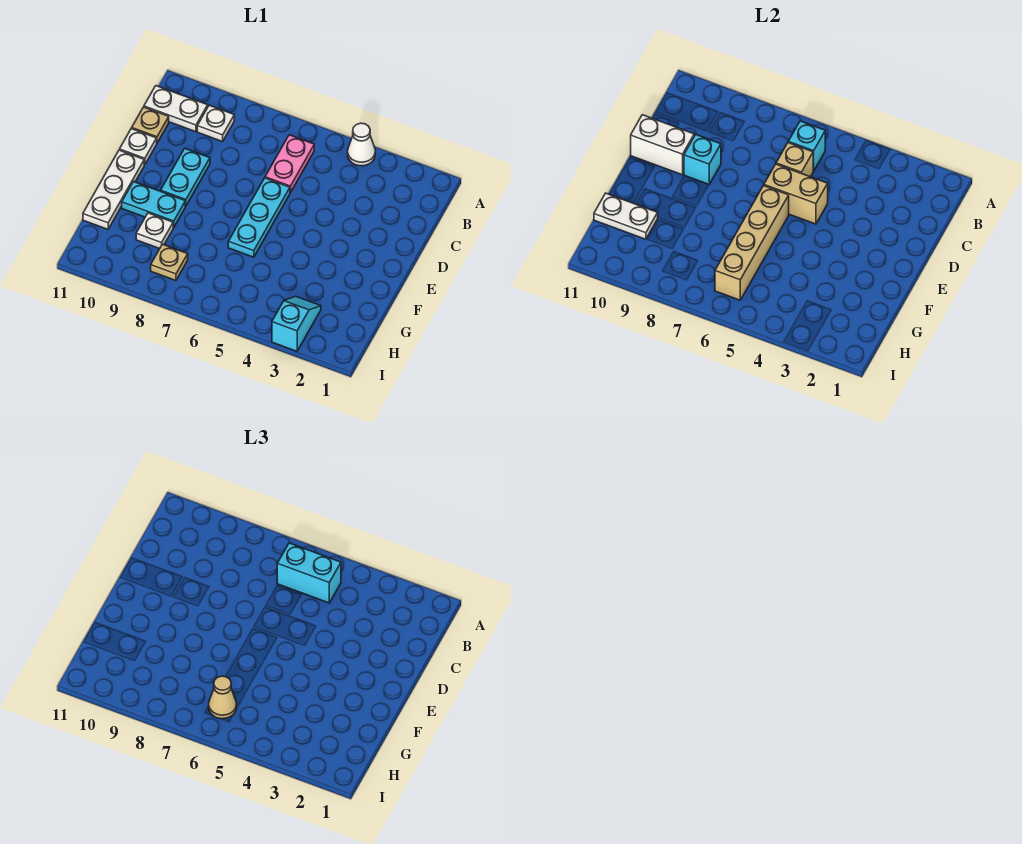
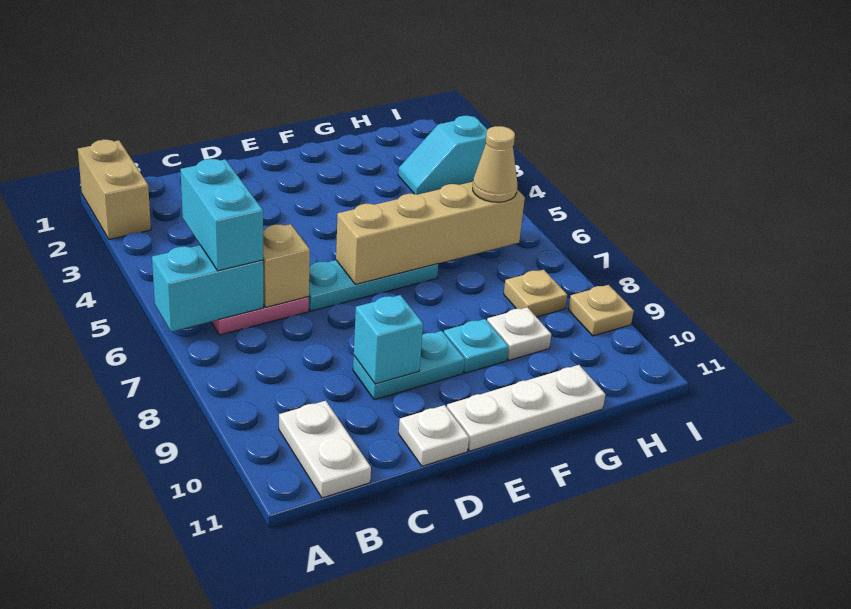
white cone A4 level 1 -> none
cyan brick B6 level 2 -> cyan brick A6:B6 level 2
white plate B9 level 1 -> none
tan plate C11 level 1 -> tan plate I9 level 1
tan brick D5:D6 level 2 -> tan brick A1:A2 level 1
white brick D10:D11 level 2 -> none
cyan plate F9:F10 level 1 -> cyan plate F9 level 1
white plate G10:G11 level 2 -> none

